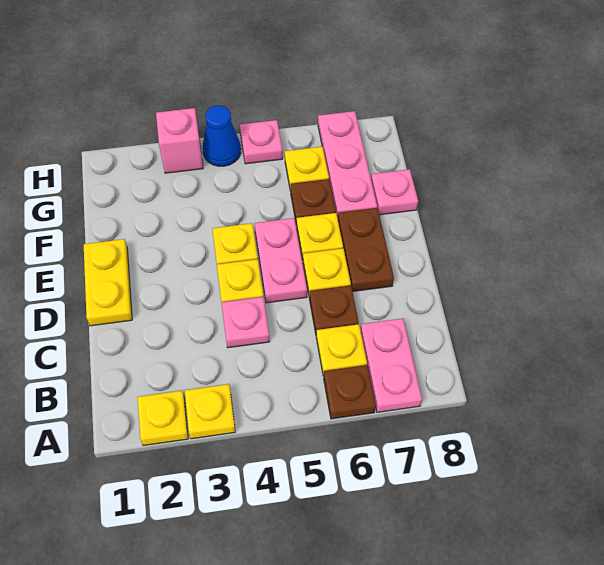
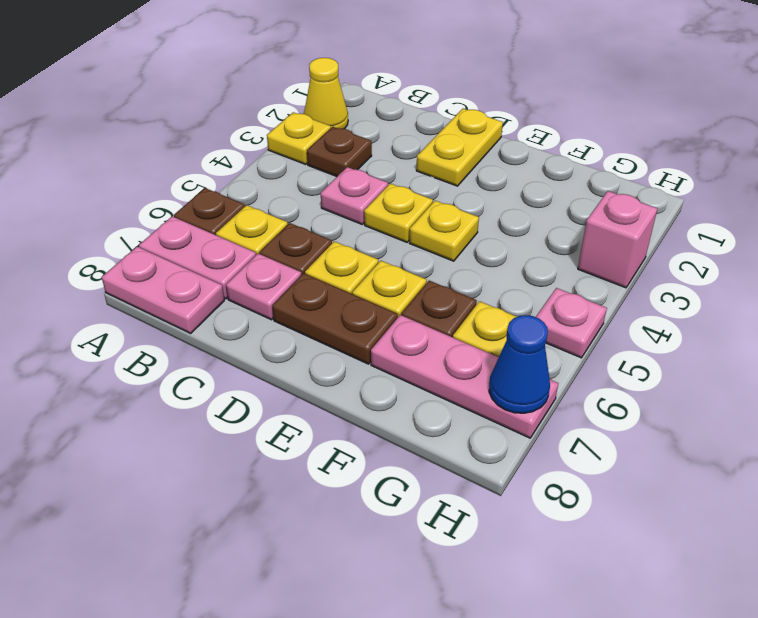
yellow plate A2 level 1 -> yellow cone A2 level 1
none -> brown plate B3 level 1
yellow plate D1:E1 level 1 -> yellow plate D1:D2 level 1
pink plate D5:E5 level 1 -> pink plate A8:B8 level 1
pink plate F8 level 1 -> pink plate C7 level 1
blue cone H4 level 1 -> blue cone H7 level 2

